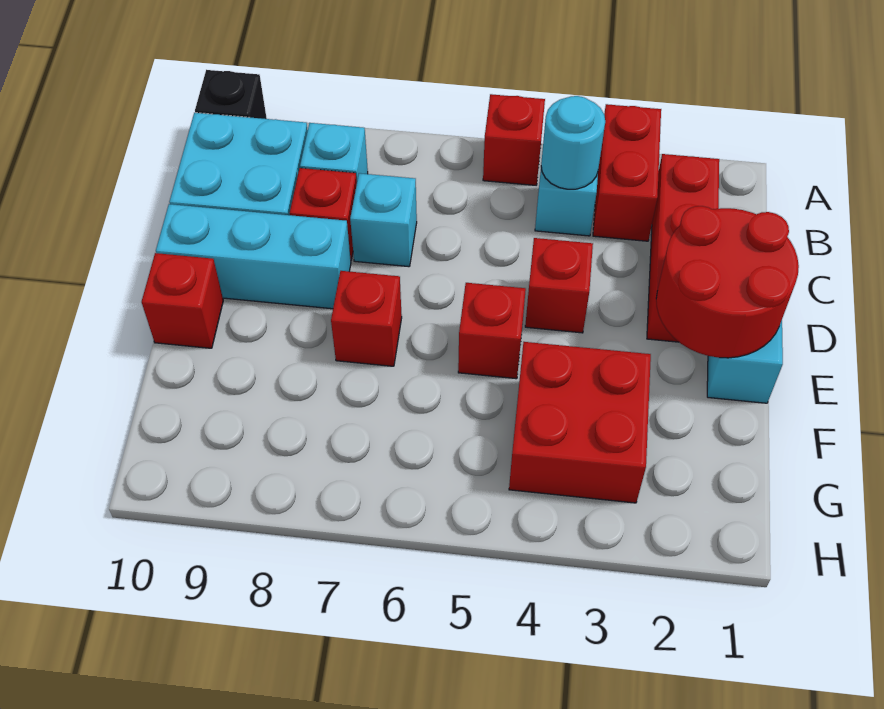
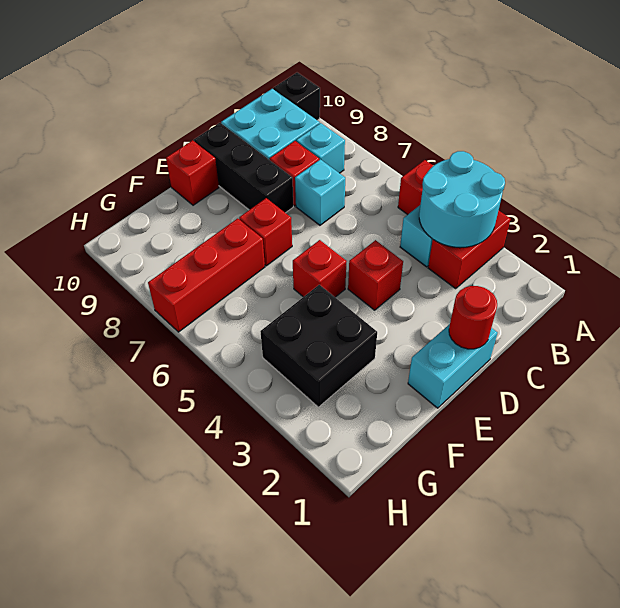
red brick B2:D2 level 1 -> red brick F7:H7 level 1
cyan round brick B4 level 2 -> cyan round brick A3:B4 level 2
red round brick D1:E2 level 2 -> red round brick D1 level 2
cyan brick D8:D10 level 1 -> black brick D8:D10 level 1
red brick F3:G4 level 1 -> black brick F3:G4 level 1

